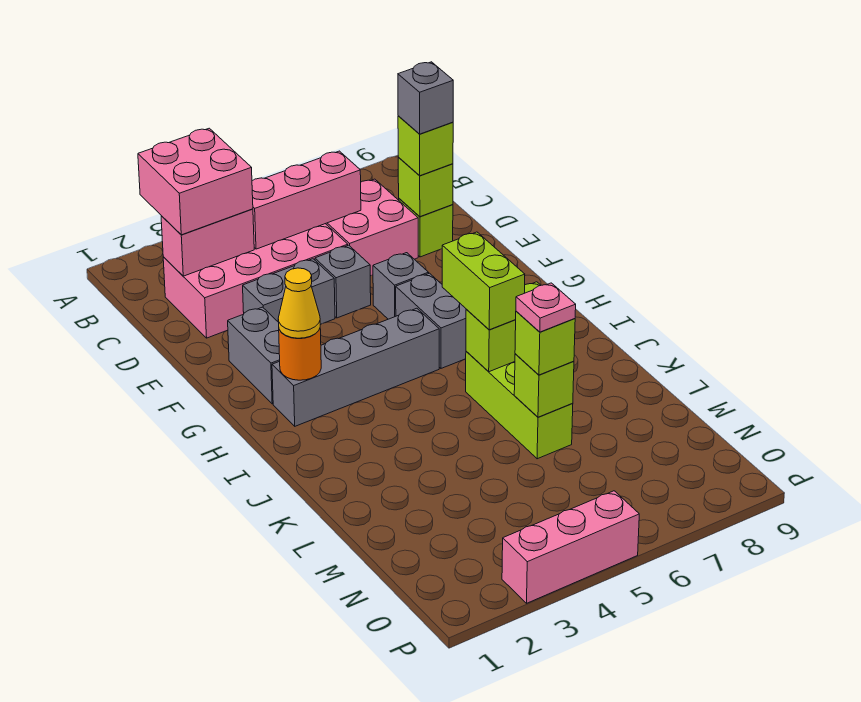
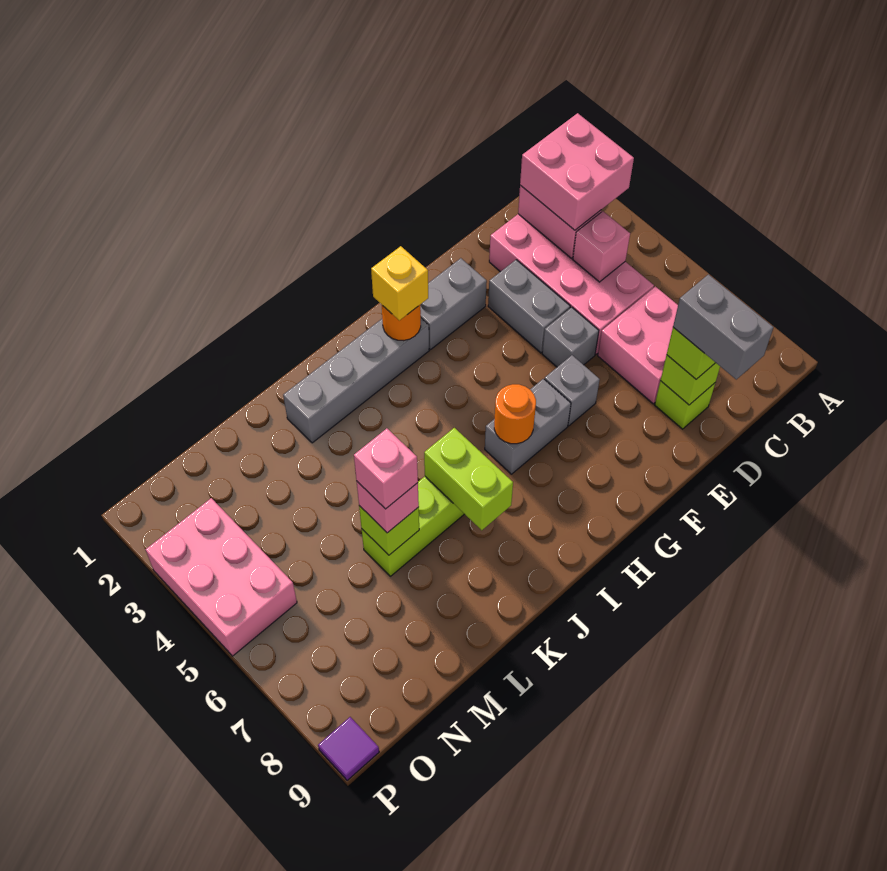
pink brick C4:C6 level 2 -> pink brick C4 level 2
grey brick D8 level 4 -> grey brick D8:D9 level 4
grey brick H2:H5 level 1 -> grey brick H2:K2 level 1
yellow cone H2 level 3 -> yellow brick H2 level 3
none -> orange round brick H6 level 2
lime brick I6:J6 level 3 -> none
lime brick L6 level 3 -> pink brick L6 level 3
pink plate L6 level 4 -> pink brick L6 level 4
pink brick P3:P5 level 1 -> pink brick O3:P5 level 1
none -> purple tile P9 level 1

